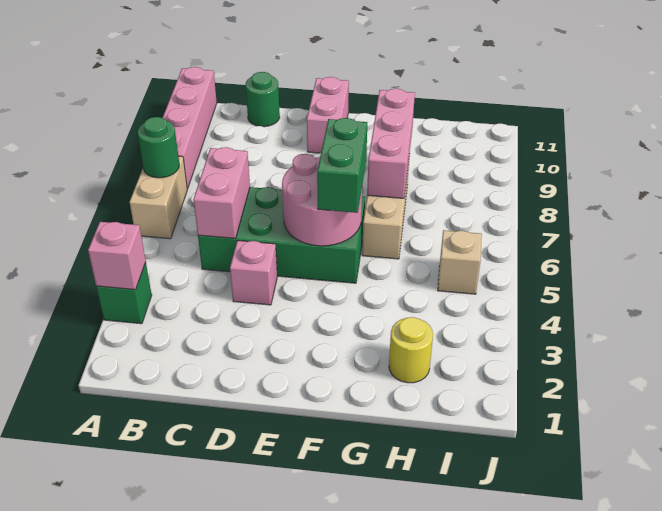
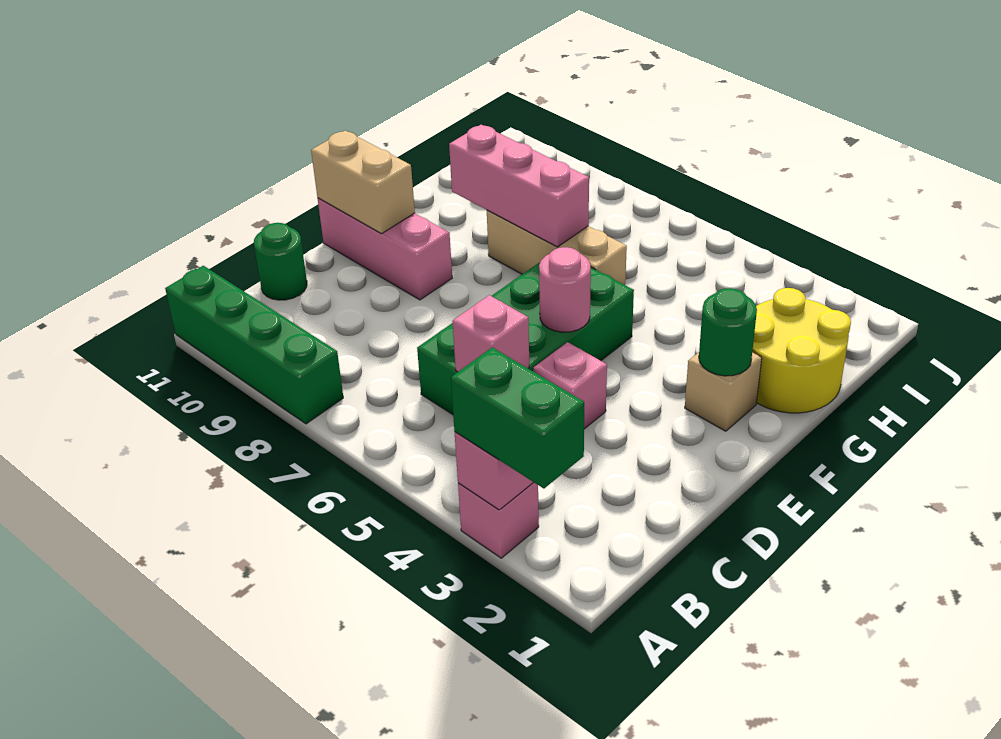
green brick A3 level 1 -> pink brick A3 level 1
tan brick A6:A7 level 1 -> tan brick E10:E11 level 2
green round brick A7 level 2 -> green round brick F2 level 2
pink brick A8:A11 level 1 -> green brick A8:A11 level 1
pink brick C5:C6 level 2 -> pink brick C5 level 2
pink round brick E5:F6 level 2 -> pink round brick E5 level 2
pink brick E10:E11 level 1 -> pink brick E9:E11 level 1
green brick F5:F6 level 3 -> green brick A2:A3 level 3
yellow round brick H2 level 1 -> yellow round brick G1:H2 level 1
tan brick I5 level 1 -> tan brick F2 level 1

